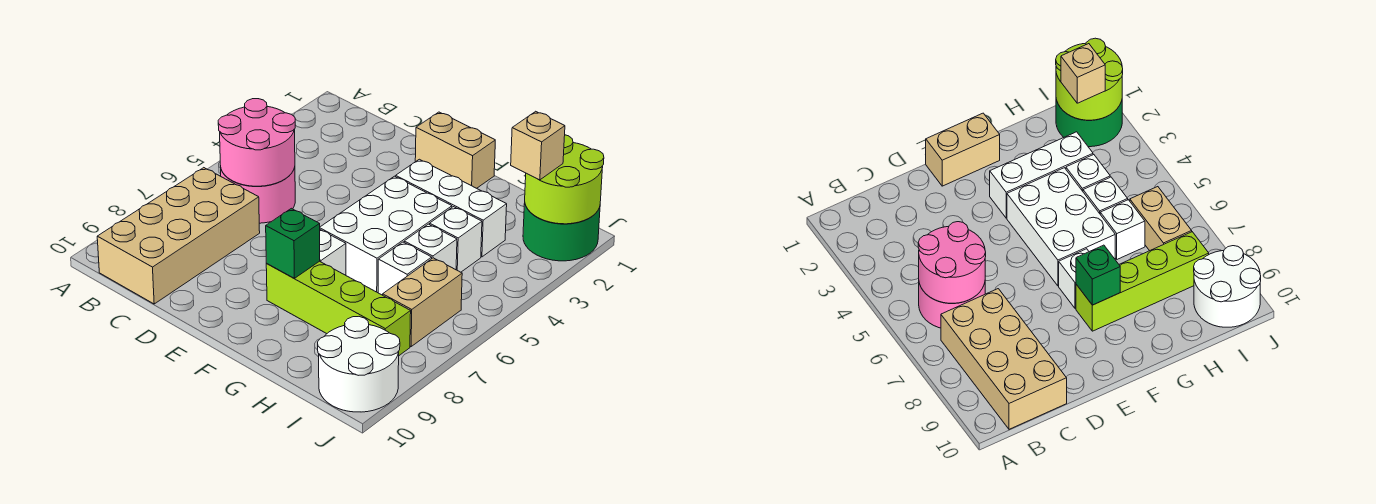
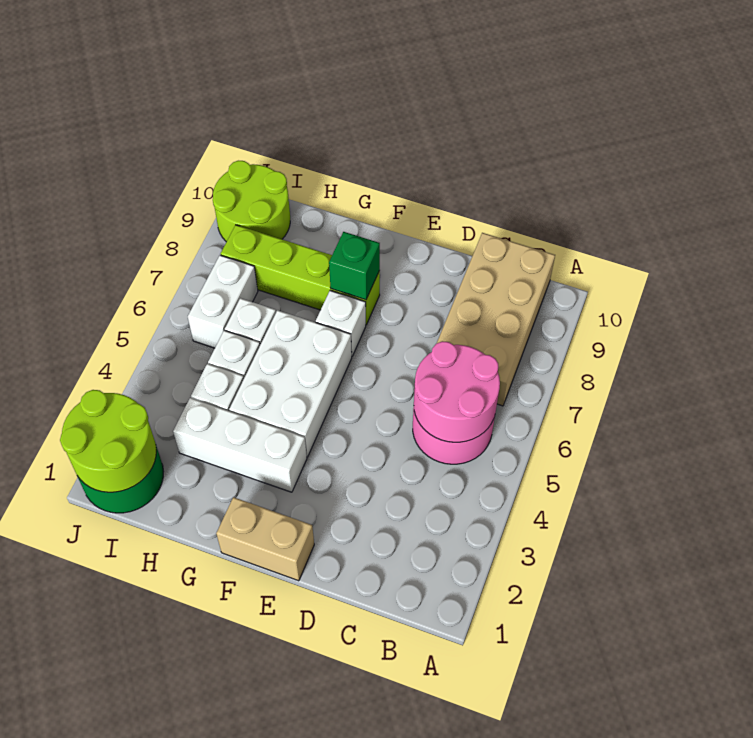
tan brick I2 level 3 -> none
tan brick I6:I7 level 1 -> white brick I6:I7 level 1
white round brick I9:J10 level 1 -> lime round brick I9:J10 level 1

